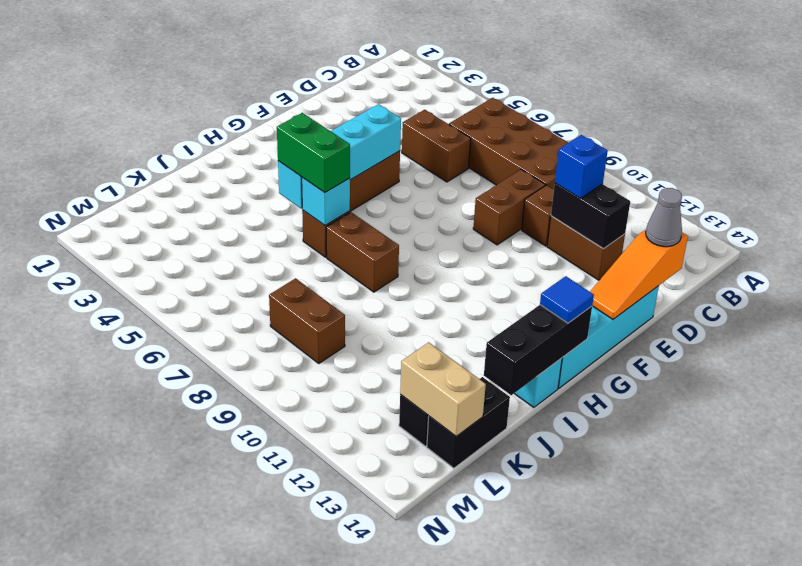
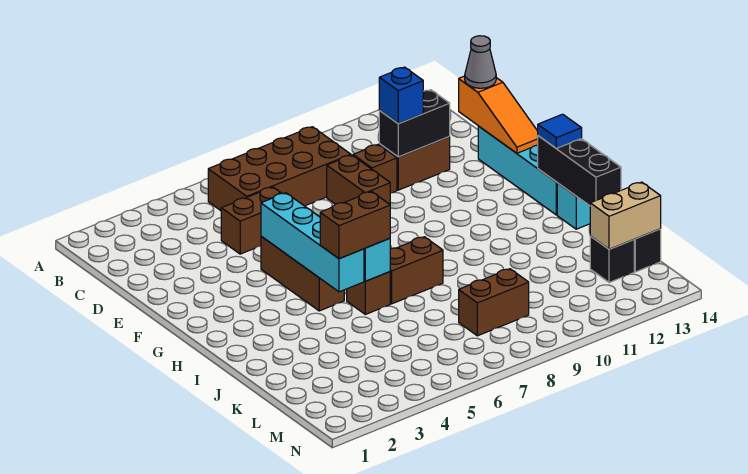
green brick I5:I6 level 3 -> brown brick I5:I6 level 3

